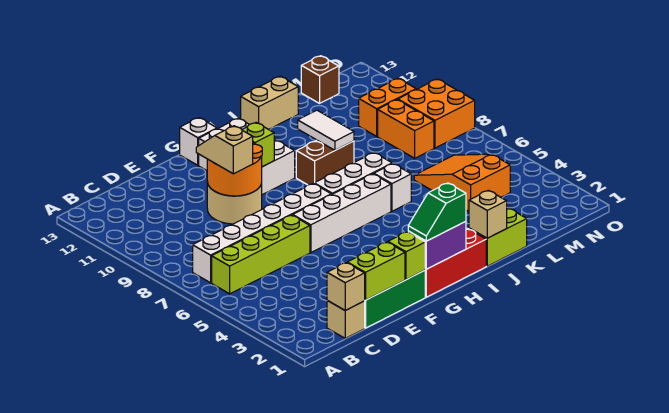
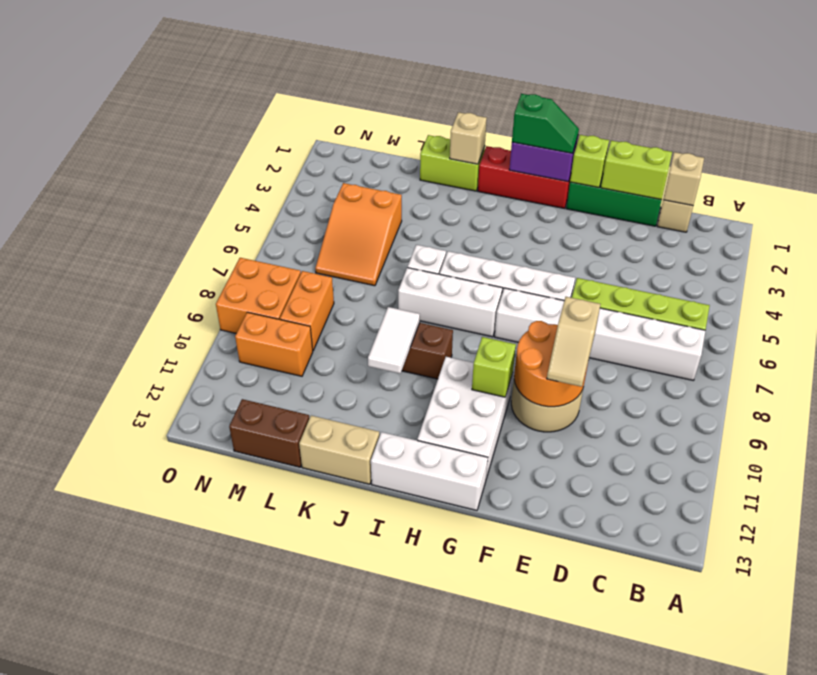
white brick G13 level 1 -> white brick G13:I13 level 1
brown brick M13 level 1 -> brown brick L13:M13 level 1

